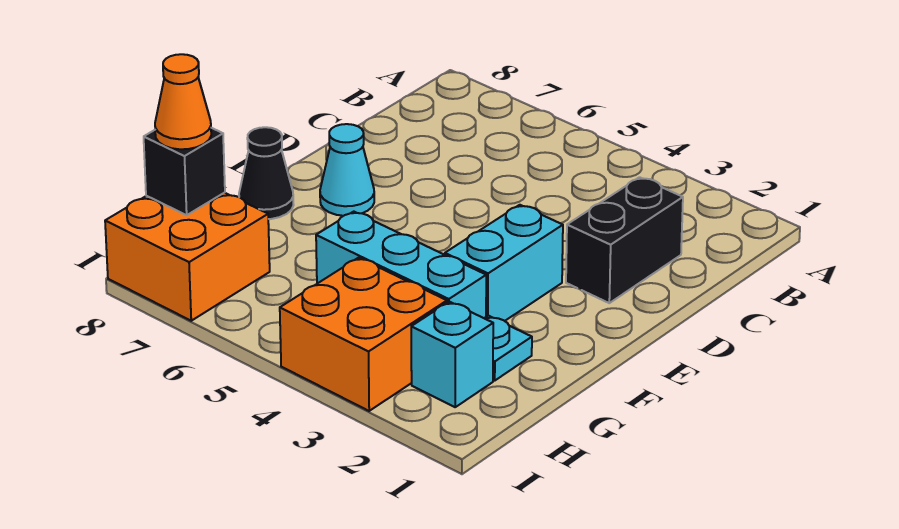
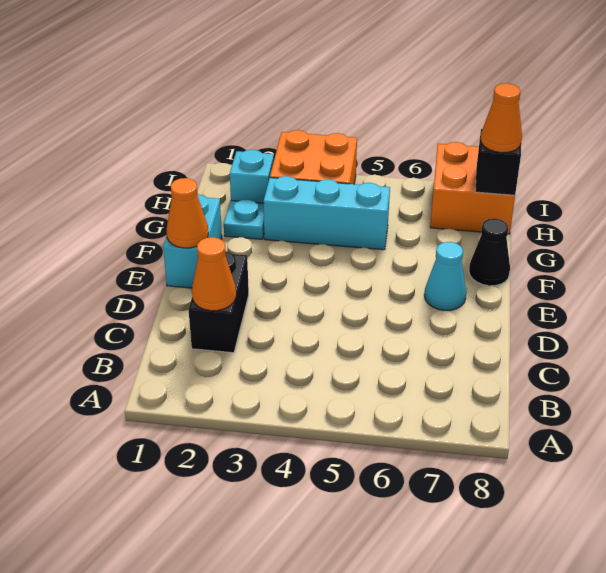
none -> orange cone C2 level 2
none -> orange cone E1 level 2
cyan brick E3:F3 level 1 -> cyan brick E1:F1 level 1

